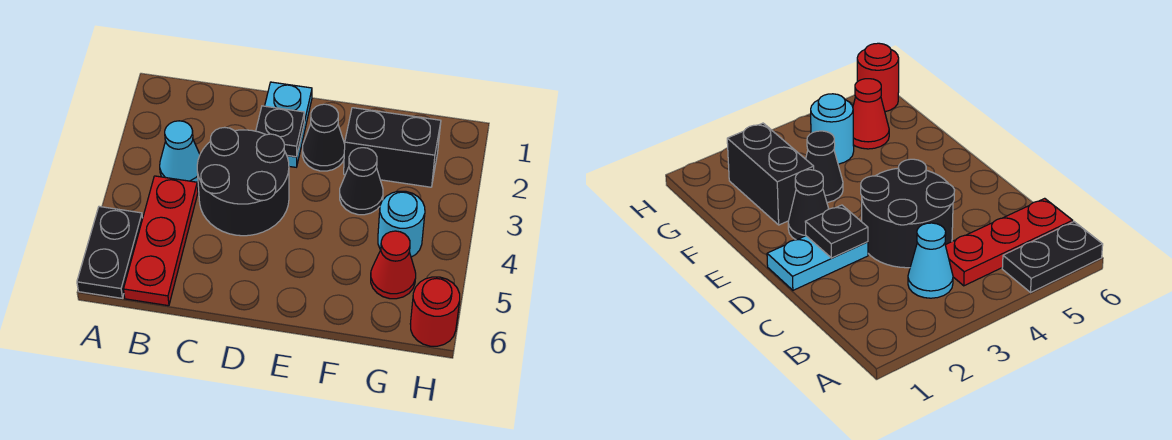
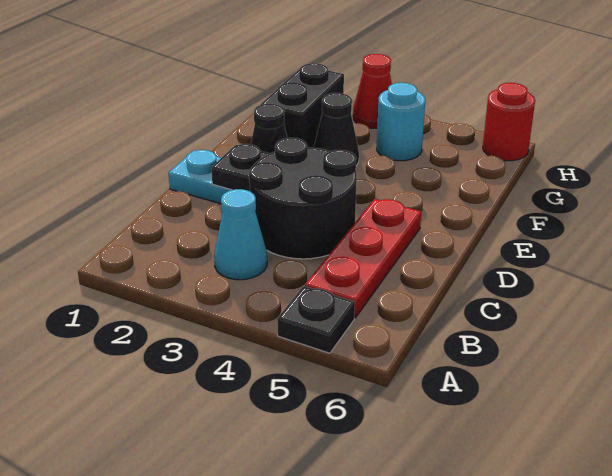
black plate A5:A6 level 1 -> black plate A5 level 1
red plate B4:B6 level 1 -> red plate B5:D5 level 1
red cone G5 level 1 -> red cone H3 level 1

